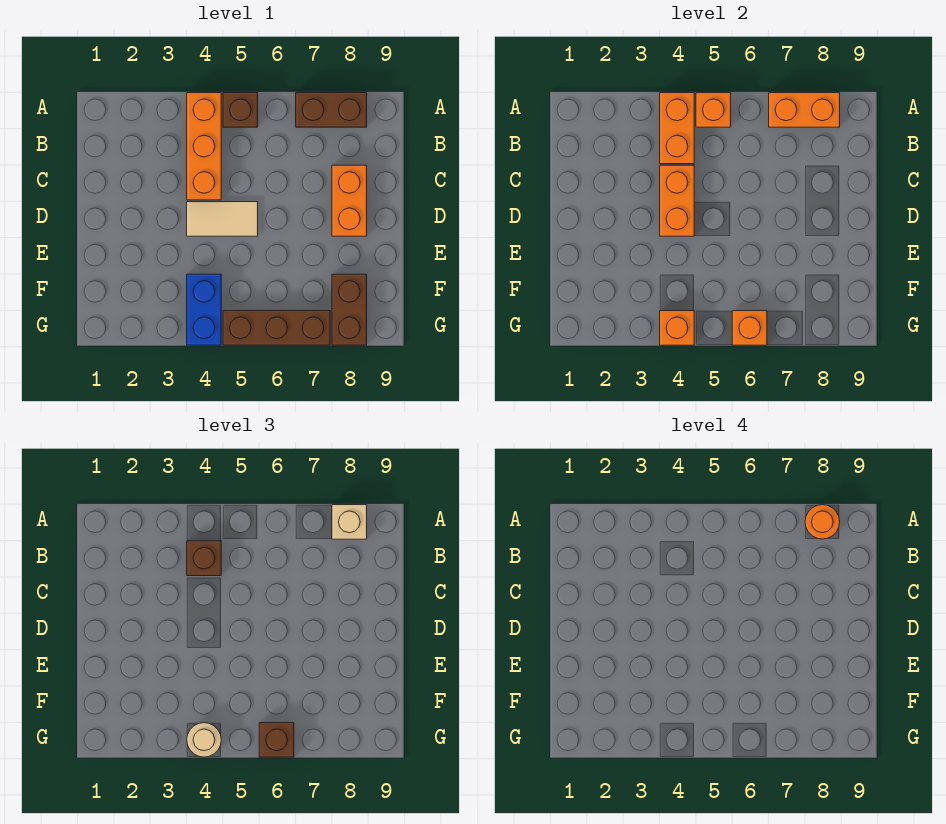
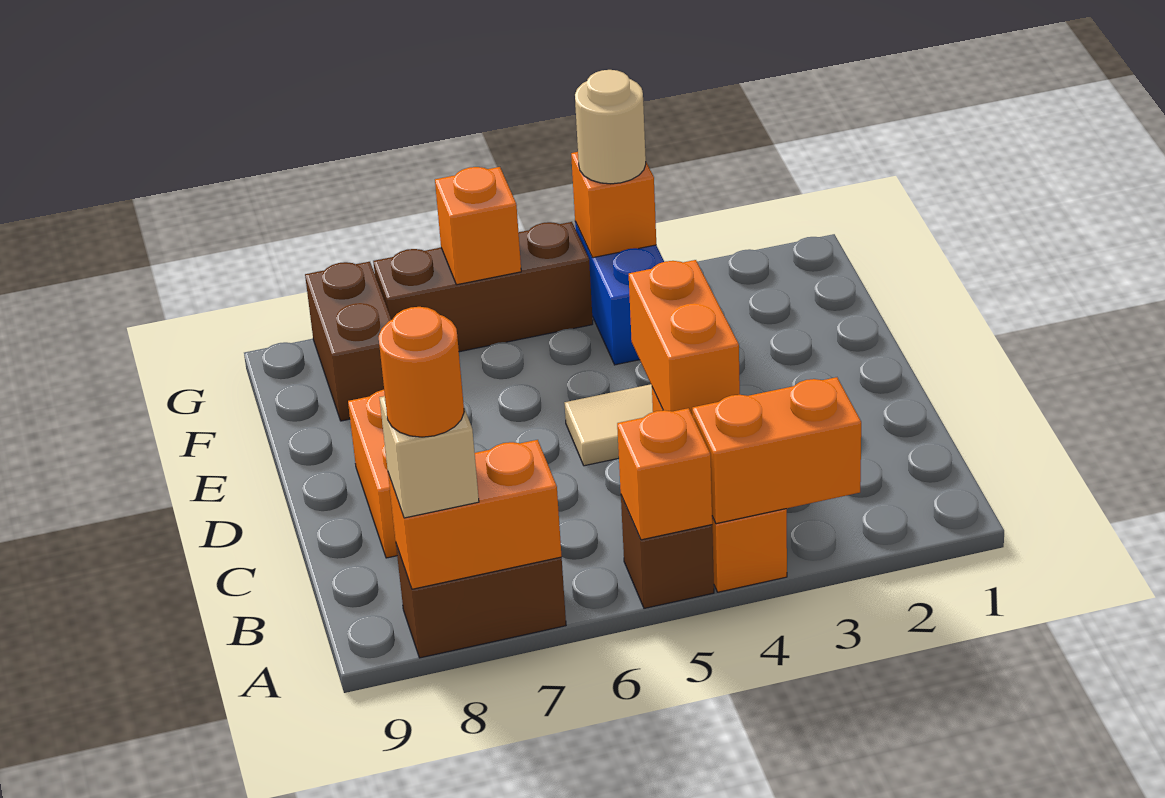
orange brick A4:B4 level 2 -> orange brick A3:A4 level 2
brown brick B4 level 3 -> none
brown brick G6 level 3 -> none

